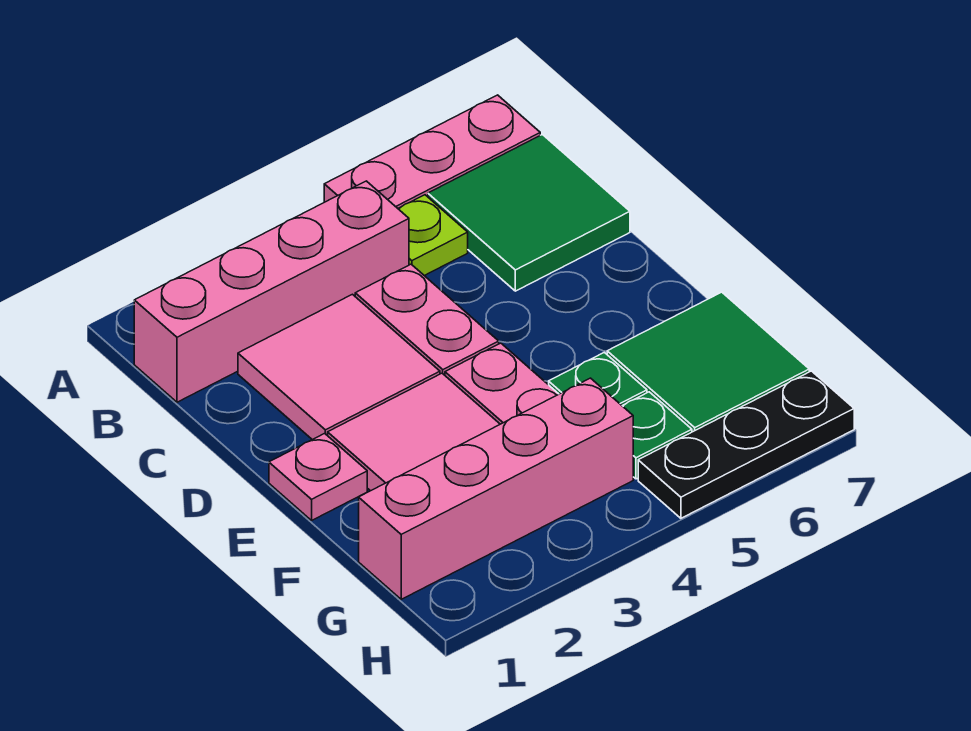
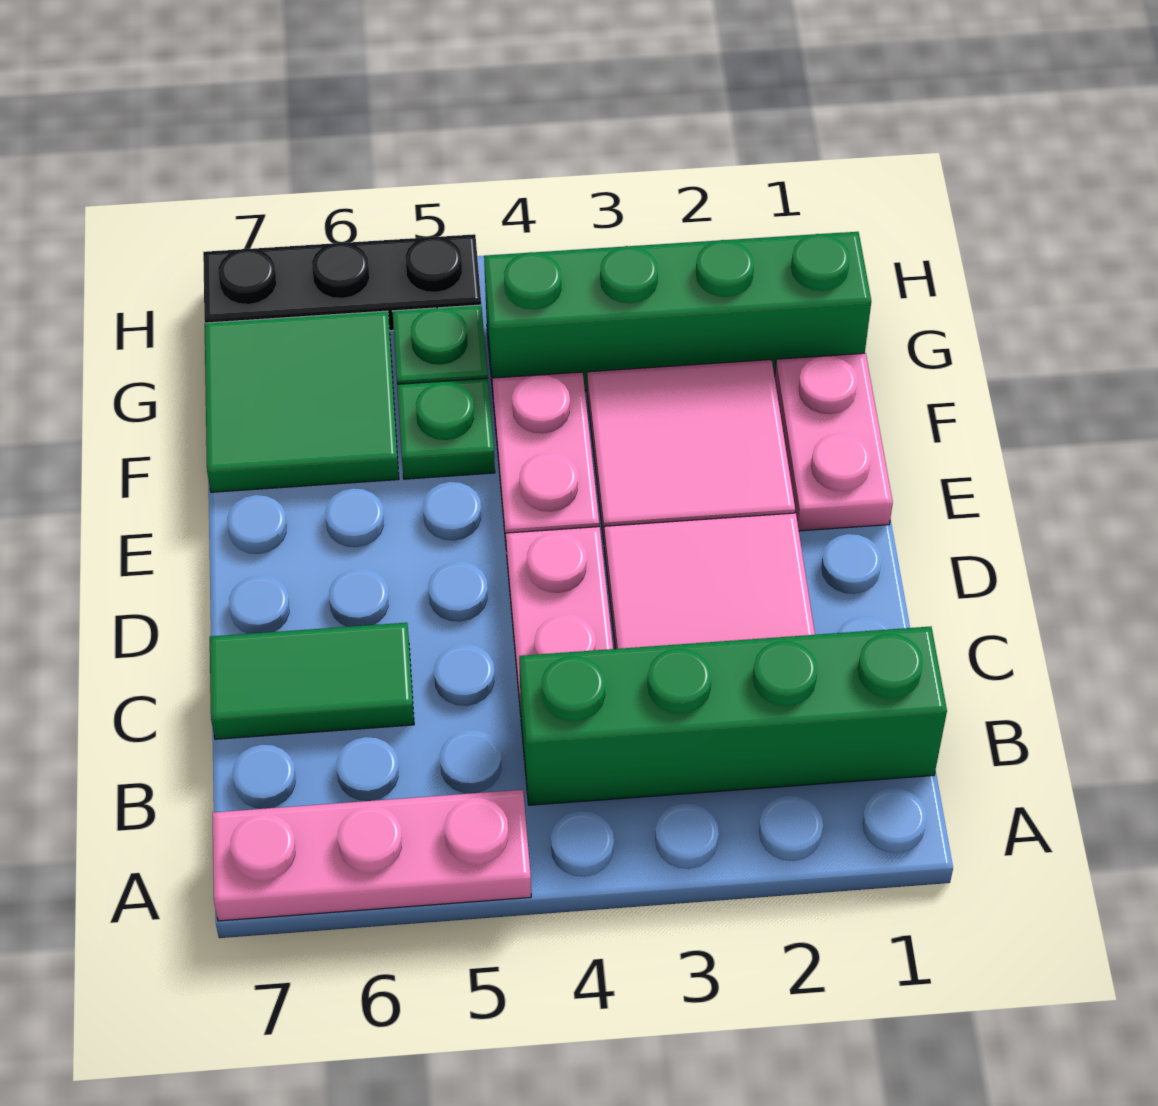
pink brick B1:B4 level 1 -> green brick B1:B4 level 1
lime plate B5 level 1 -> none
green tile B6:C7 level 1 -> green tile C6:C7 level 1
pink plate E1 level 1 -> pink plate E1:F1 level 1
pink brick G1:G4 level 1 -> green brick G1:G4 level 1

